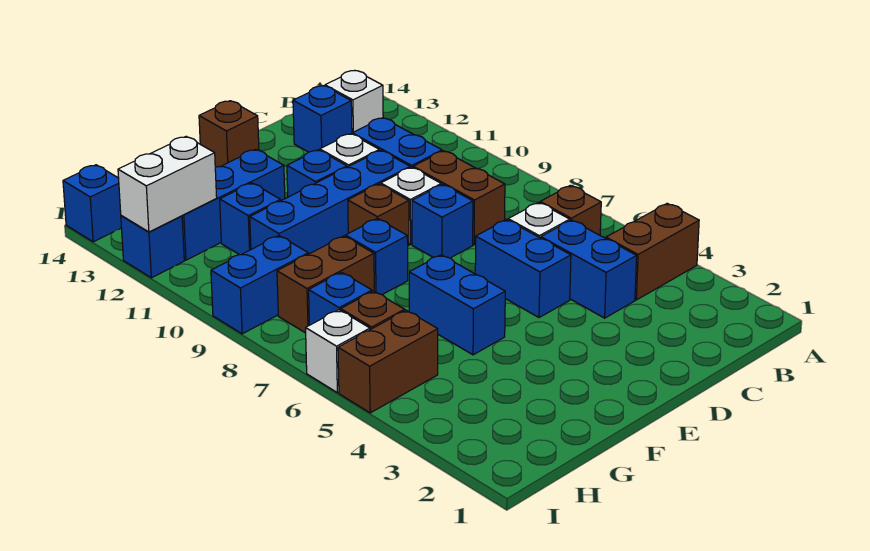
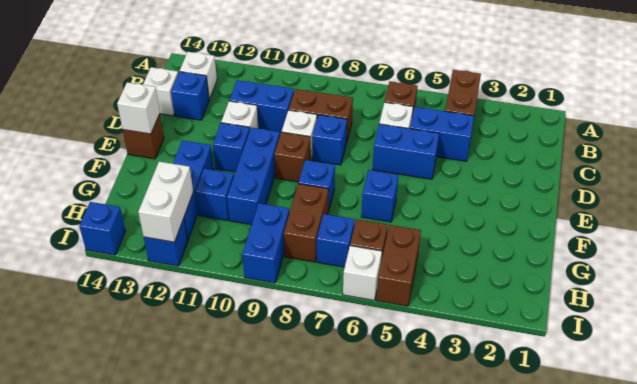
none -> white brick C14 level 1
blue brick D10:G10 level 1 -> blue brick E10:G10 level 1
none -> white brick E14 level 2
blue brick F5:F6 level 1 -> blue brick F6 level 1

